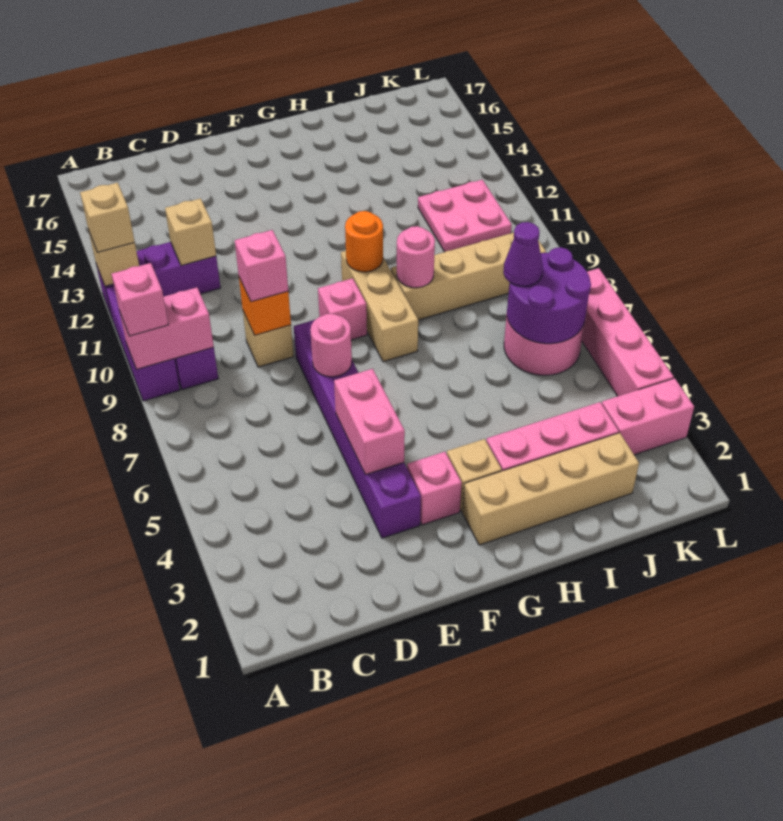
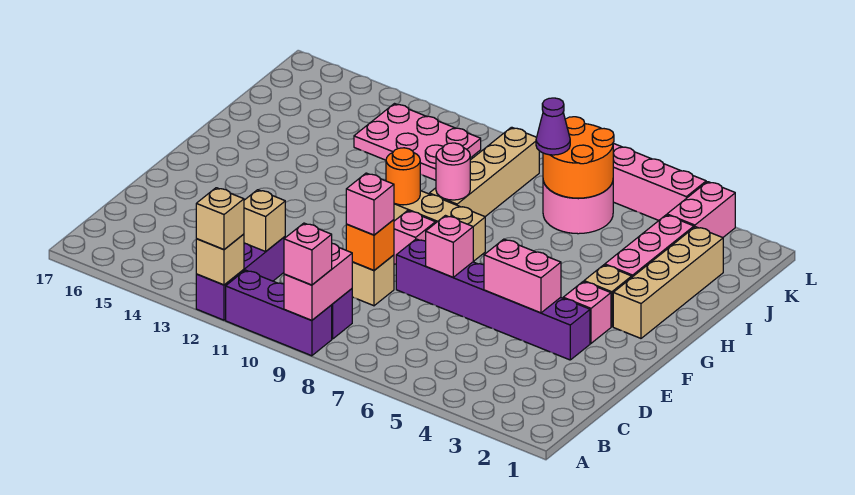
pink round brick E7 level 2 -> pink brick E7 level 2
purple round brick J6:K7 level 2 -> orange round brick J6:K7 level 2
pink plate J11:K12 level 1 -> pink plate J11:K13 level 1

